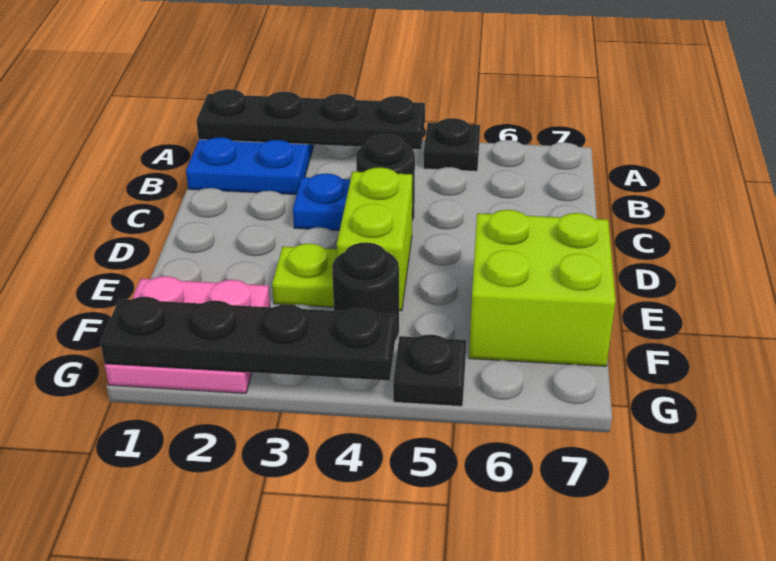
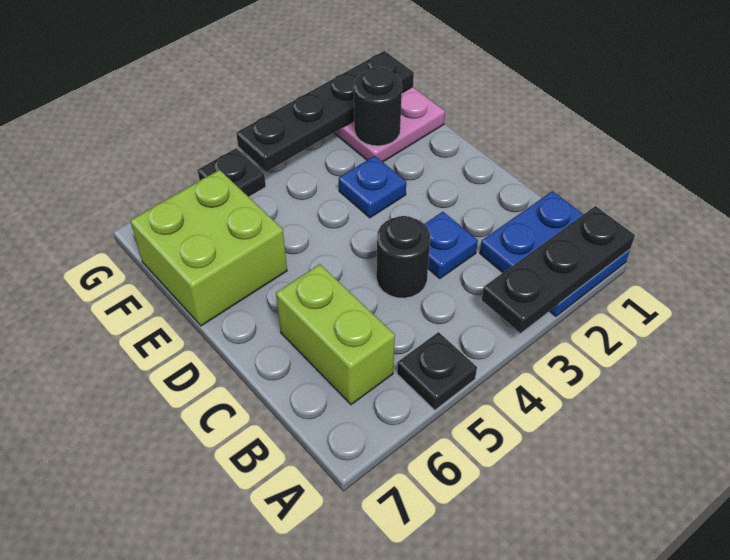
black plate A1:A4 level 2 -> black plate A1:A3 level 2
lime brick D4:E4 level 1 -> lime brick B6:C6 level 1
lime plate E3 level 1 -> blue plate E3 level 1
black round brick F4 level 1 -> black round brick F2 level 2

